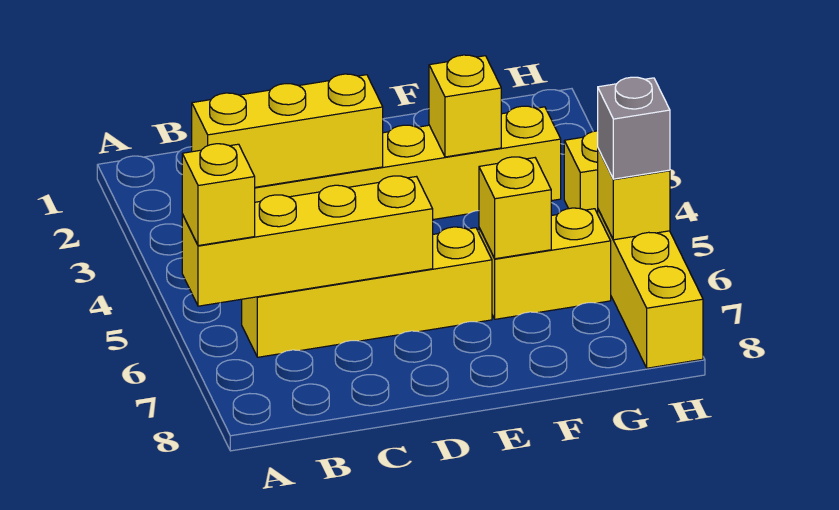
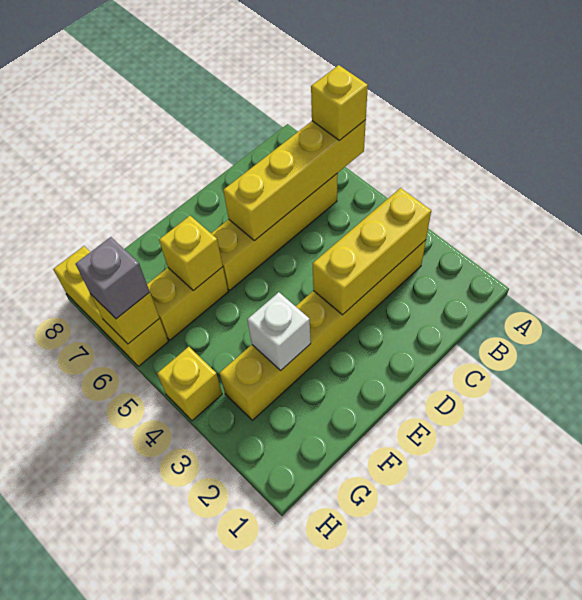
yellow brick F3 level 2 -> white brick F3 level 2

